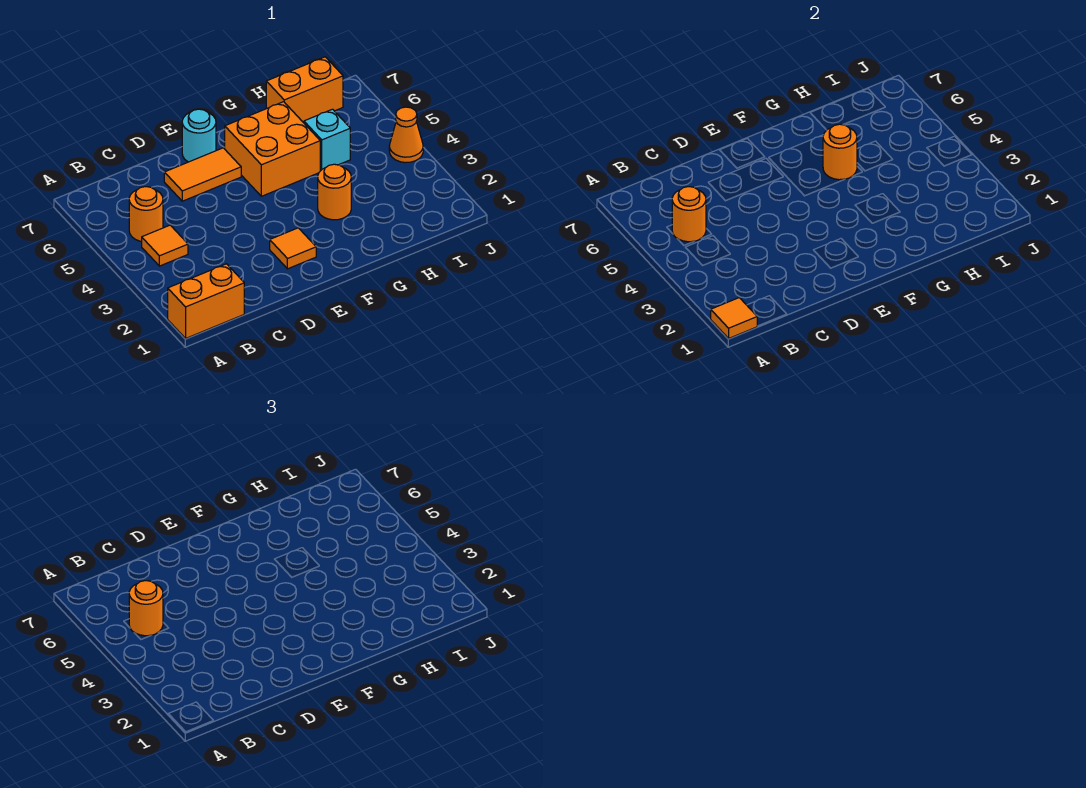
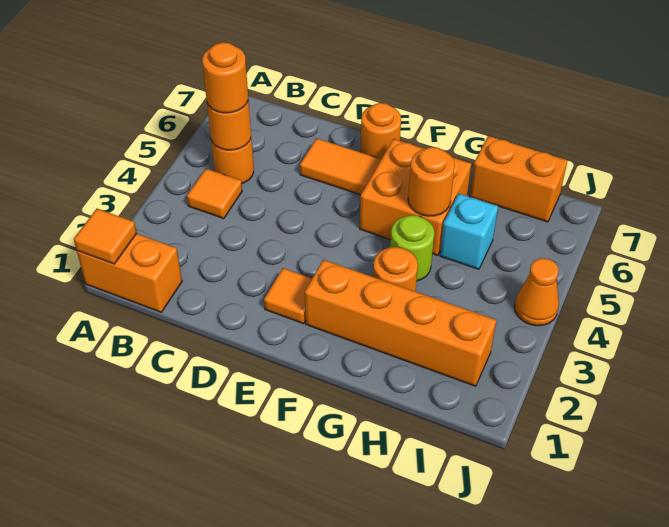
cyan round brick E7 level 1 -> orange round brick E7 level 1
none -> orange brick F2:I2 level 1
none -> lime round brick G4 level 1

